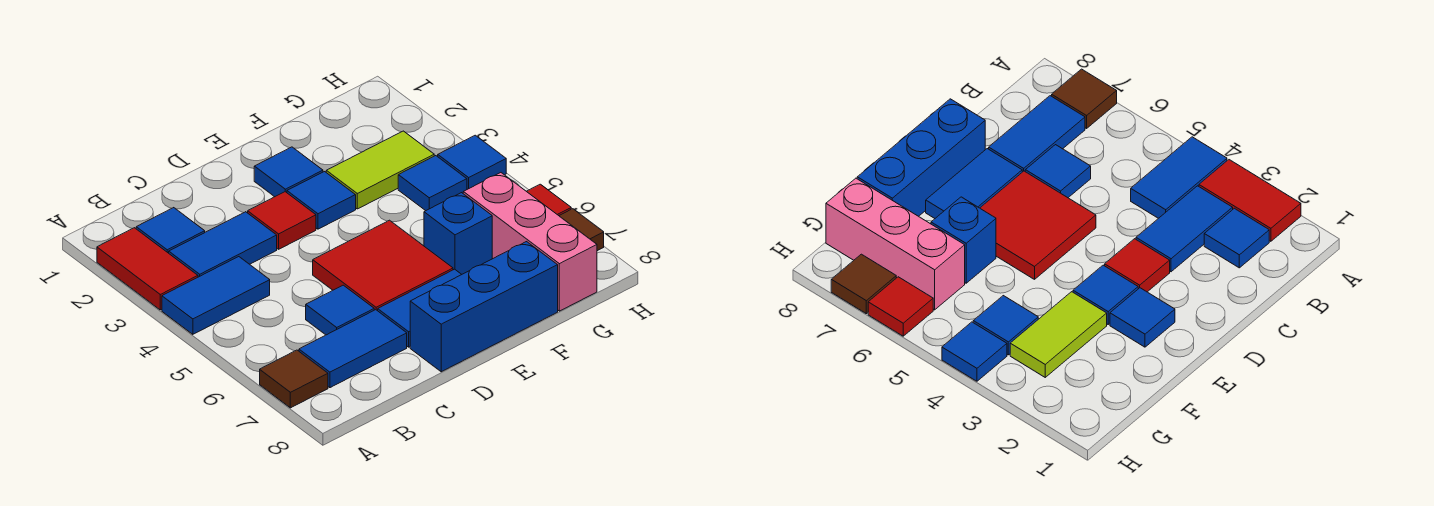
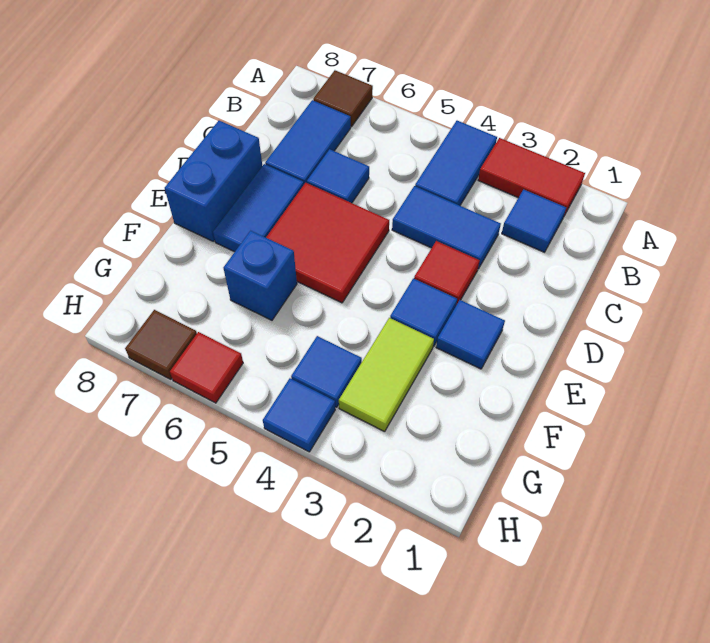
blue tile B3:C3 level 1 -> blue tile C3:C4 level 1
blue brick D8:F8 level 1 -> blue brick D8:E8 level 1
pink brick G6:G8 level 1 -> none

